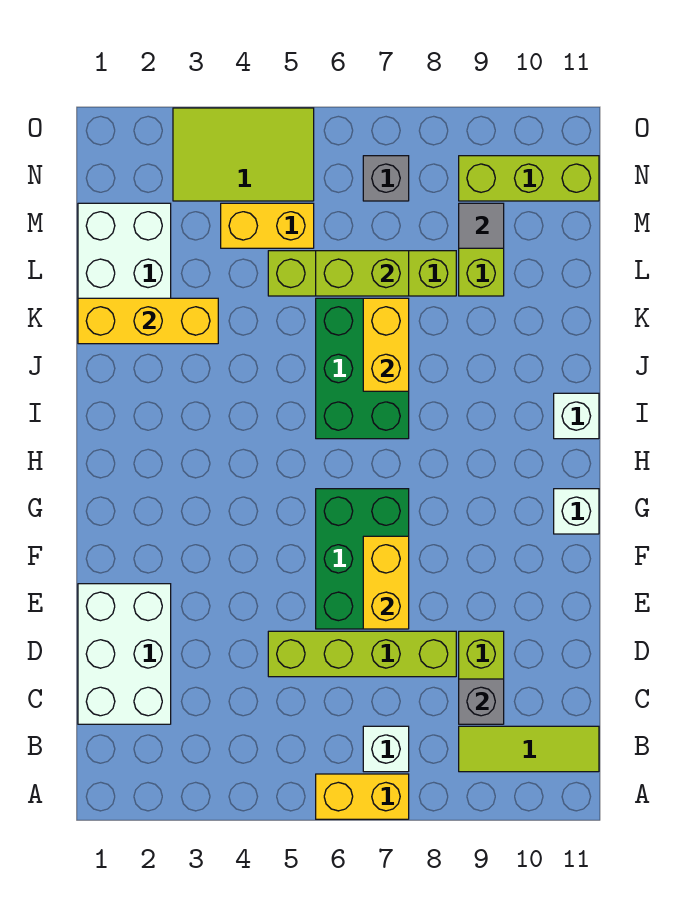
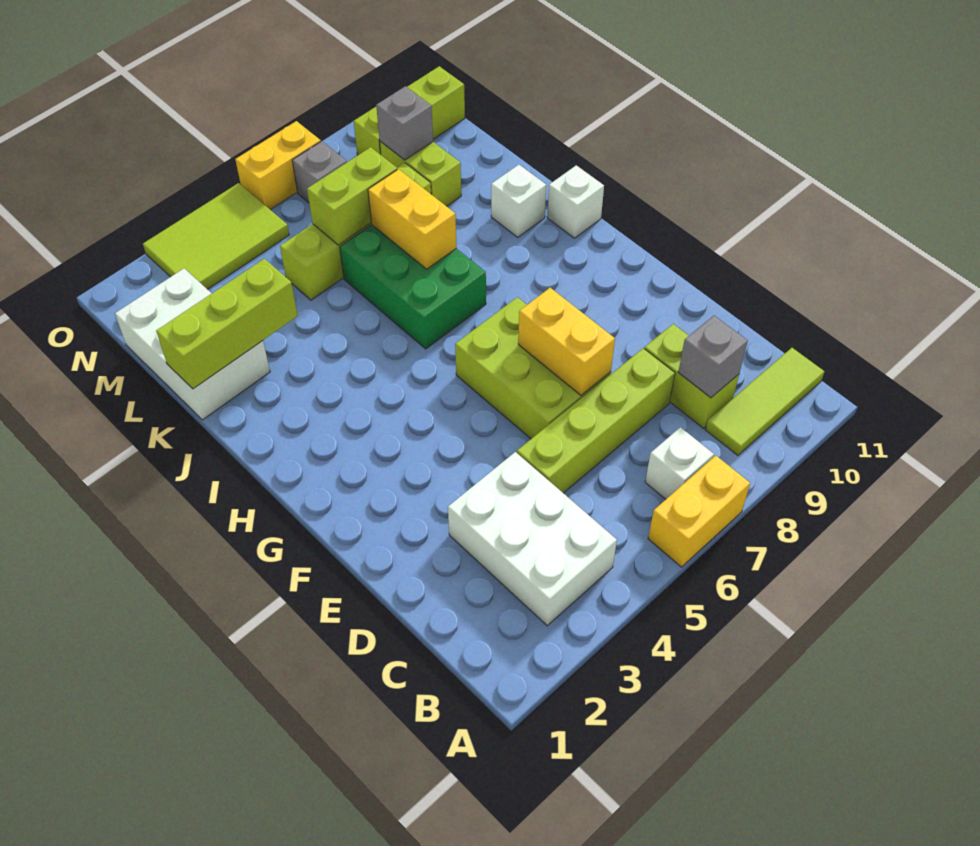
white brick C1:E2 level 1 -> white brick B3:D4 level 1
green brick E6:G7 level 1 -> lime brick E6:G7 level 1
white brick G11 level 1 -> white brick J10 level 1
yellow brick K1:K3 level 2 -> lime brick K1:K3 level 2
yellow brick M4:M5 level 1 -> yellow brick O6:O7 level 1
grey tile M9 level 2 -> grey brick M9 level 2

